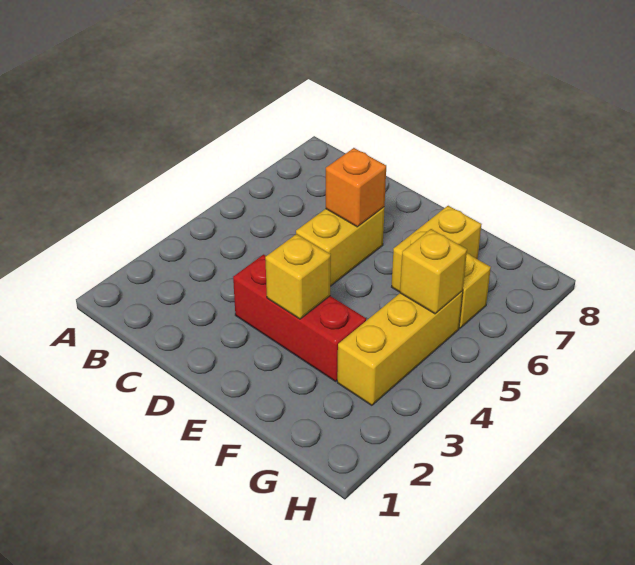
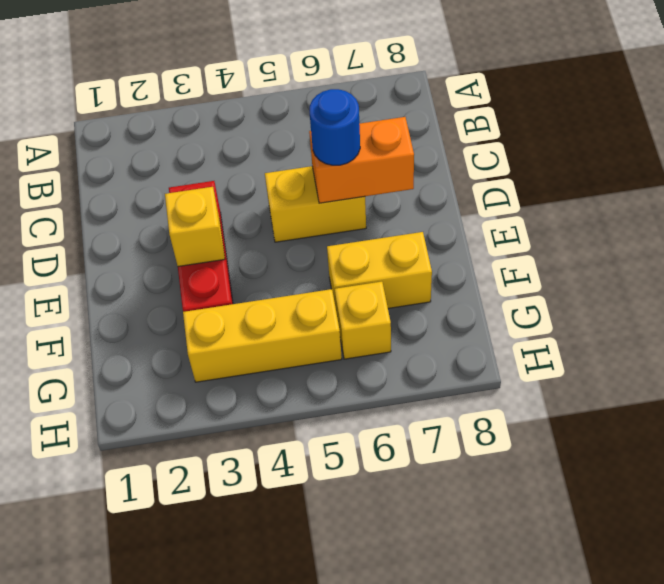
orange brick D6 level 2 -> orange brick D6:D7 level 2
none -> blue round brick D6 level 3
yellow brick G5 level 2 -> none

